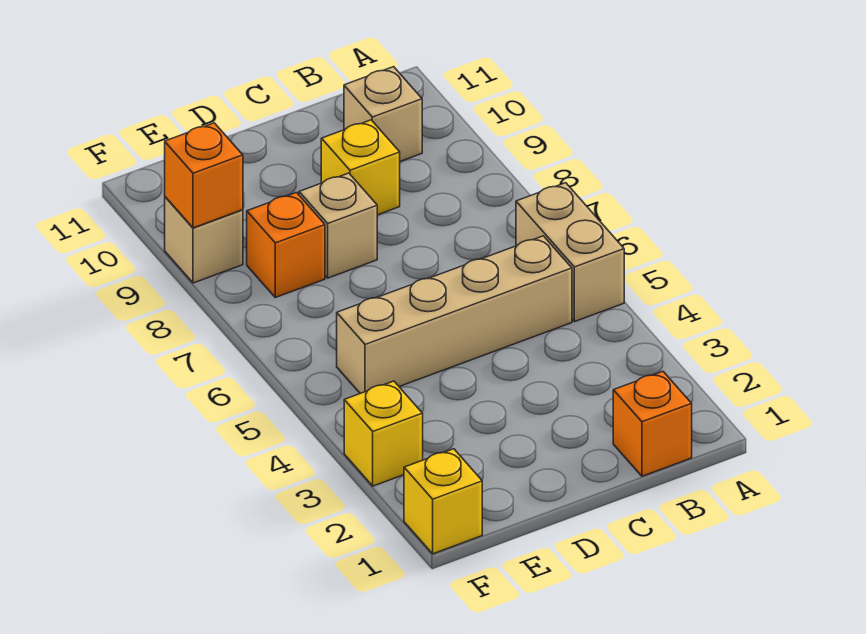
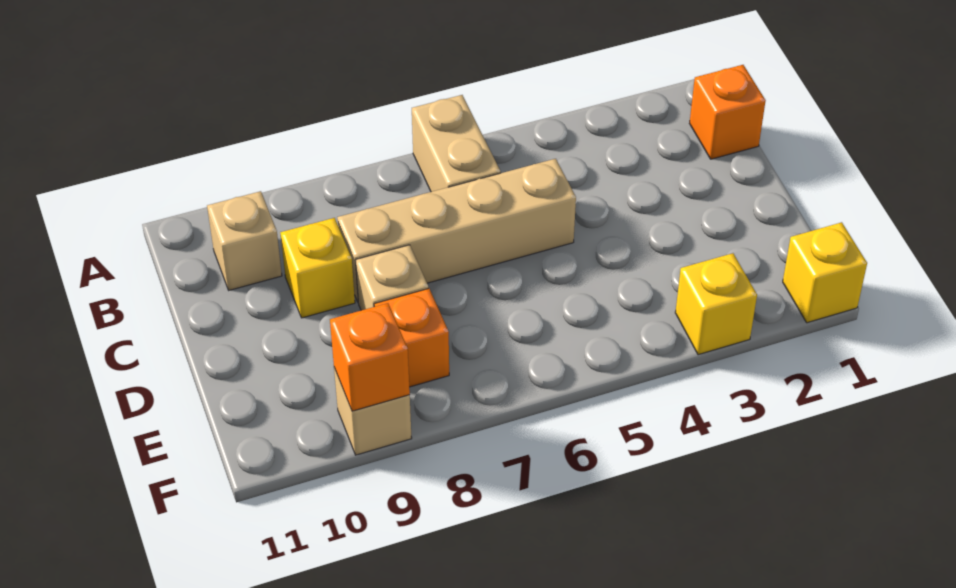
tan brick A5:A6 level 1 -> tan brick A6:B6 level 1
tan brick B5:E5 level 1 -> tan brick C5:C8 level 1

